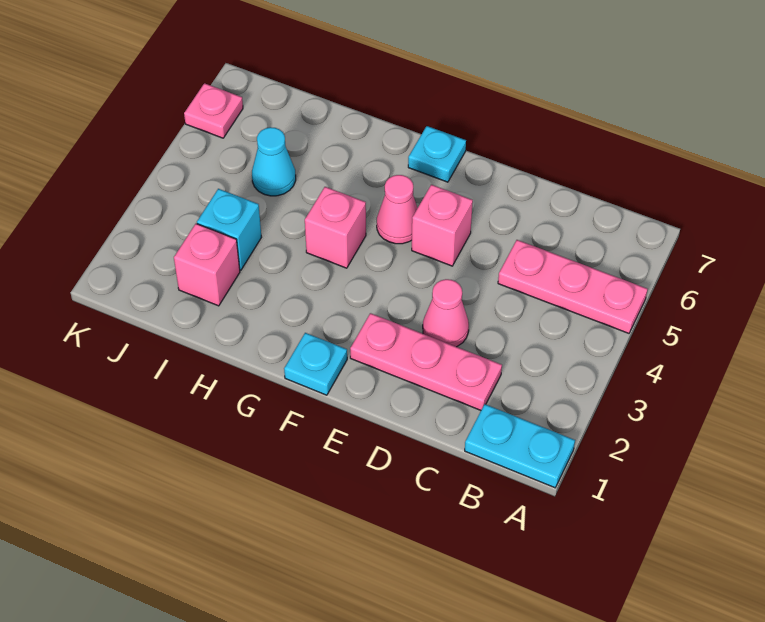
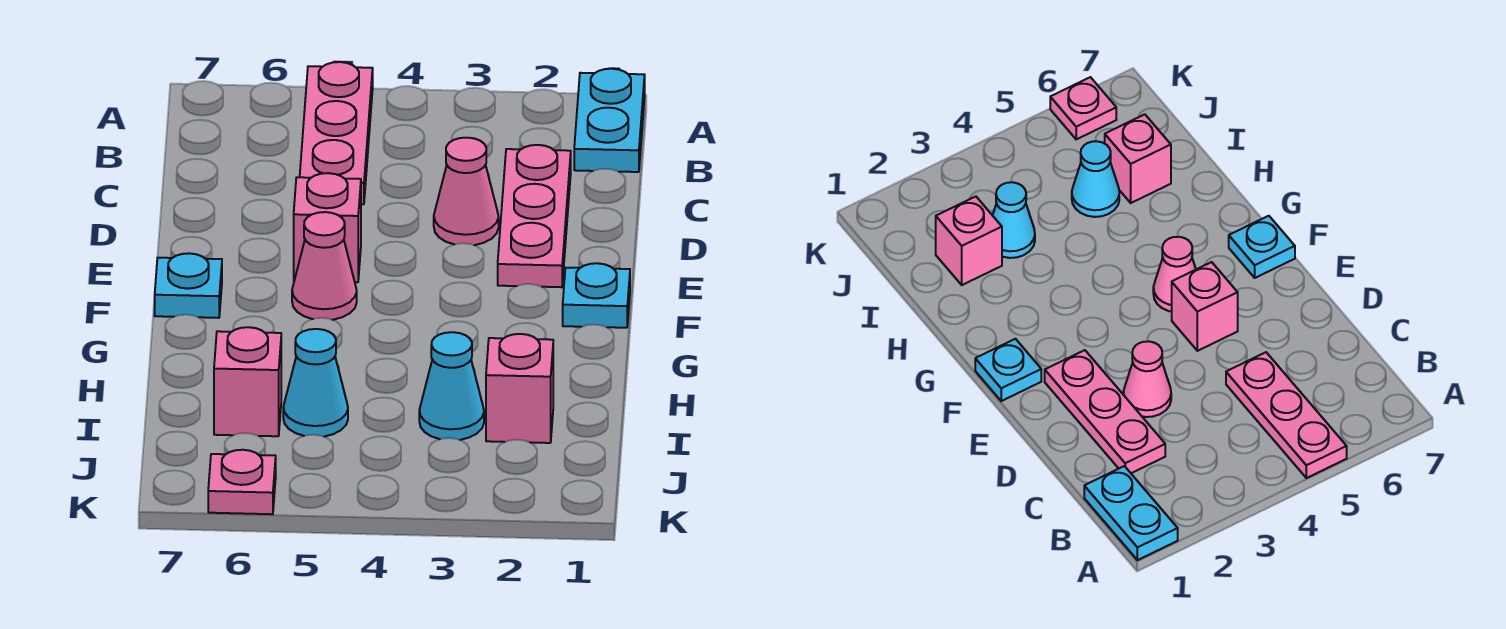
pink brick G4 level 1 -> pink brick I6 level 1
cyan brick I3 level 1 -> cyan cone I3 level 1

